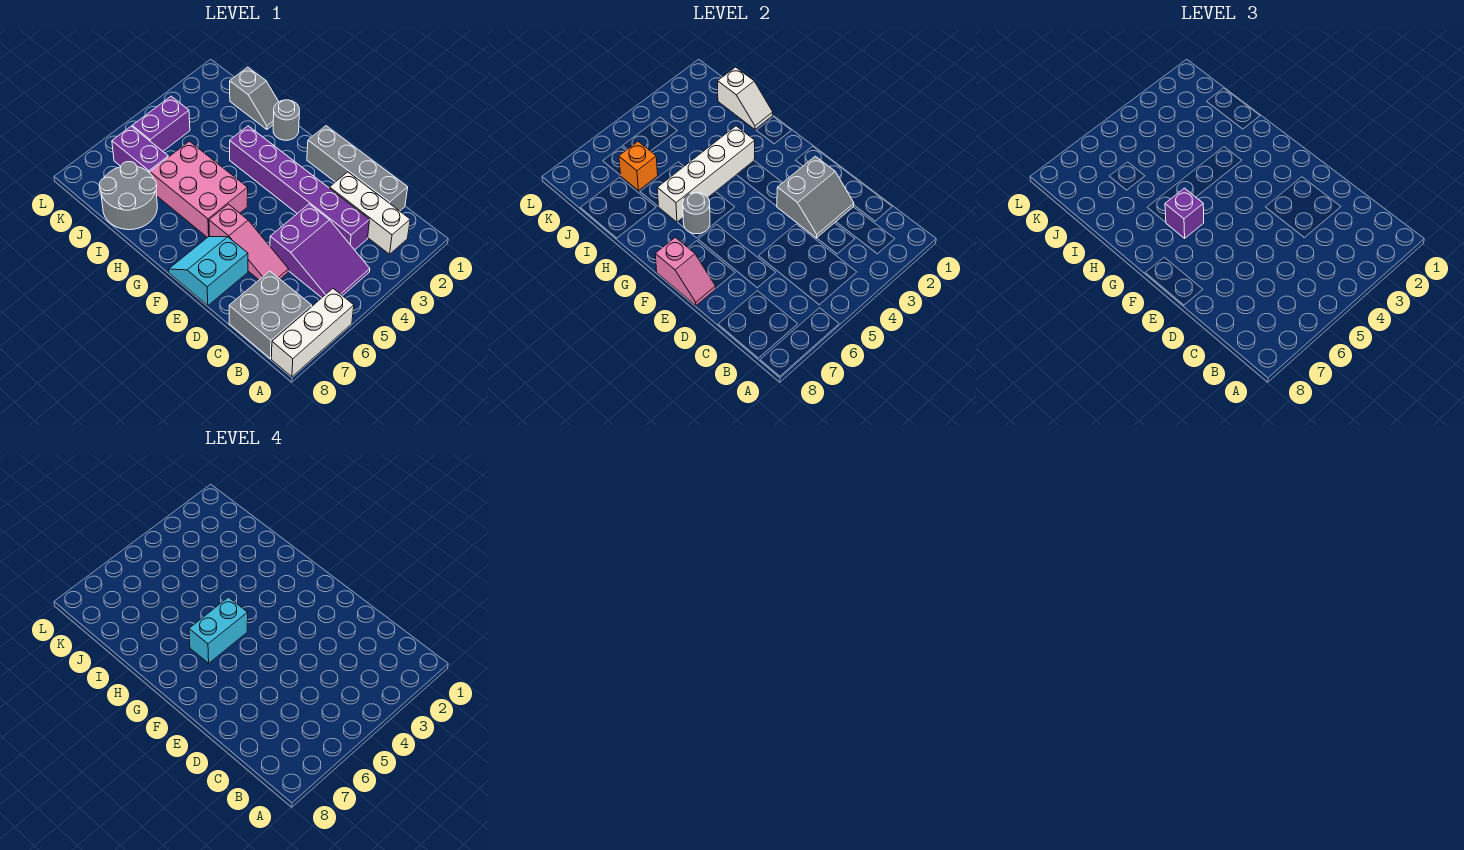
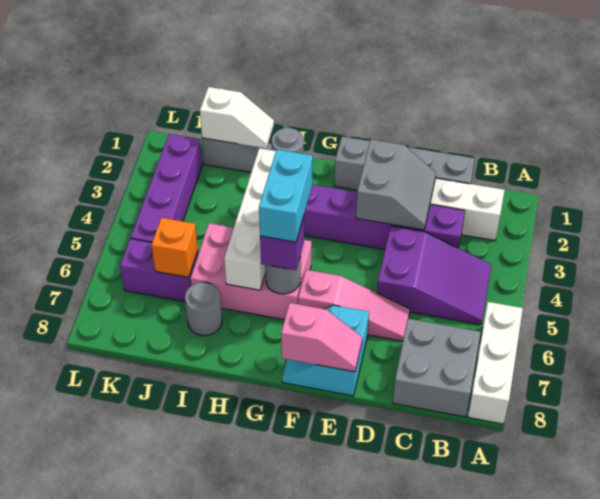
grey round brick I7:J8 level 1 -> grey round brick I7 level 1
purple brick K4:K5 level 1 -> purple brick K2:K5 level 1

